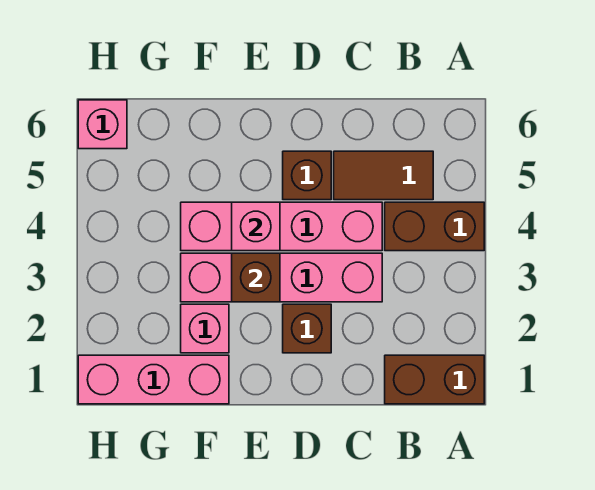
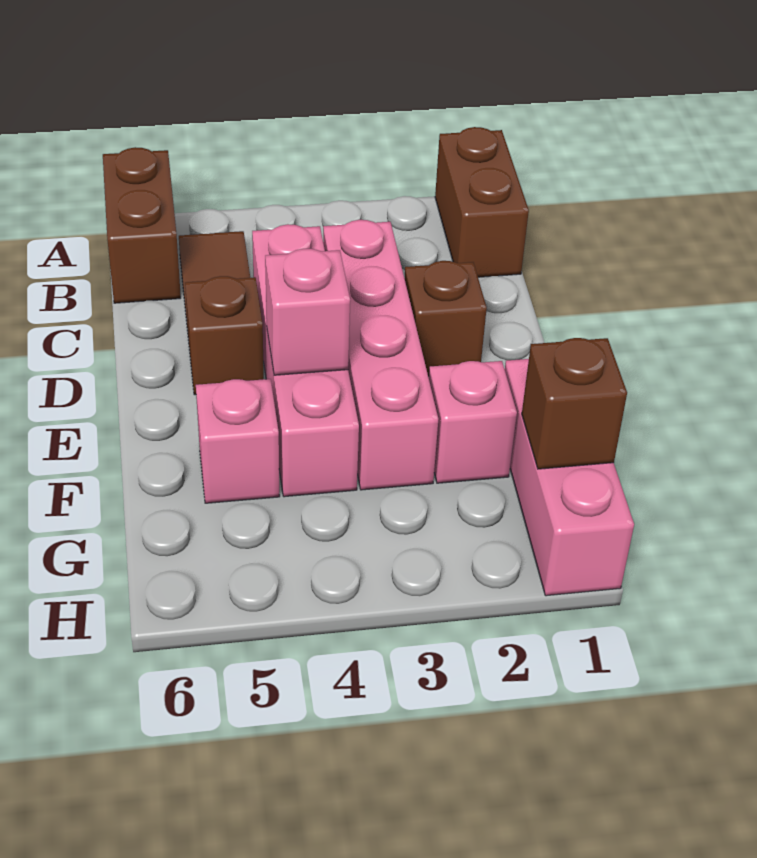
brown brick A4:B4 level 1 -> brown brick A6:B6 level 1
brown brick E3 level 2 -> brown brick G1 level 2
pink brick H6 level 1 -> pink brick F5 level 1

